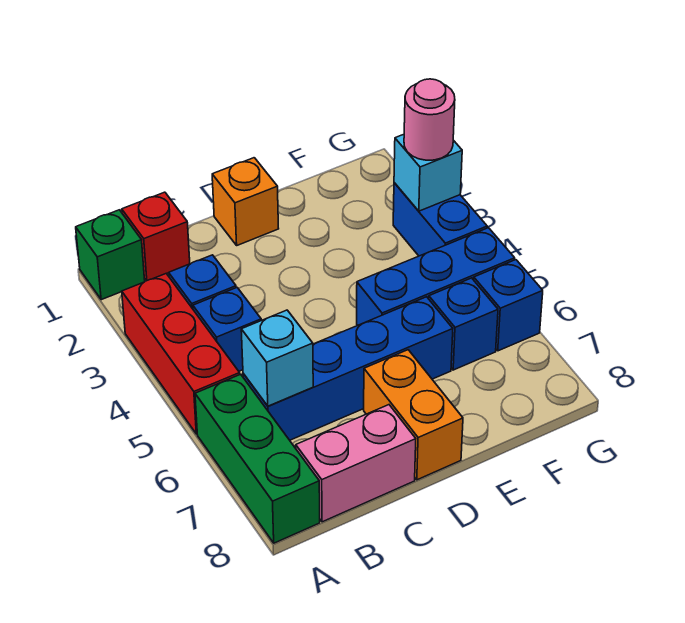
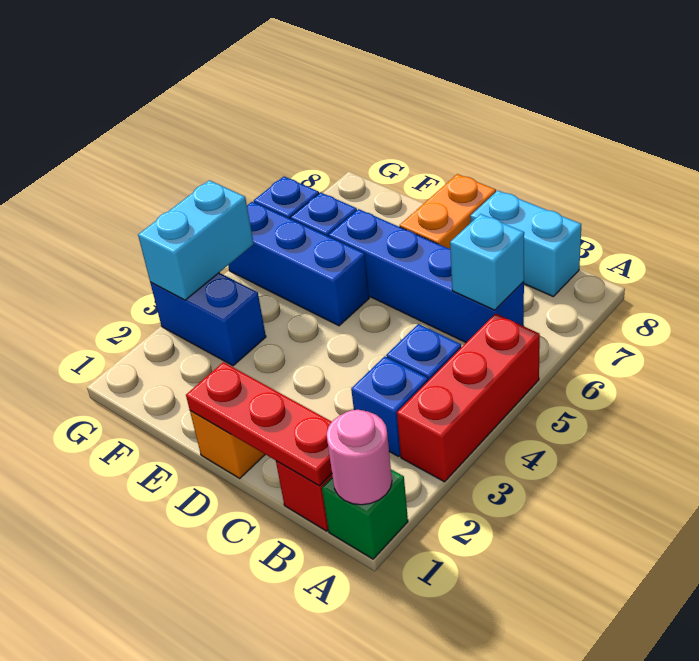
green brick A6:A8 level 1 -> none
none -> red plate B1:D1 level 2
pink brick B8:C8 level 1 -> cyan brick B8:C8 level 1
blue brick G3:G4 level 1 -> blue brick F3:G3 level 1
cyan brick G3 level 2 -> cyan brick G3:G4 level 2
pink round brick G3 level 3 -> pink round brick A1 level 2

